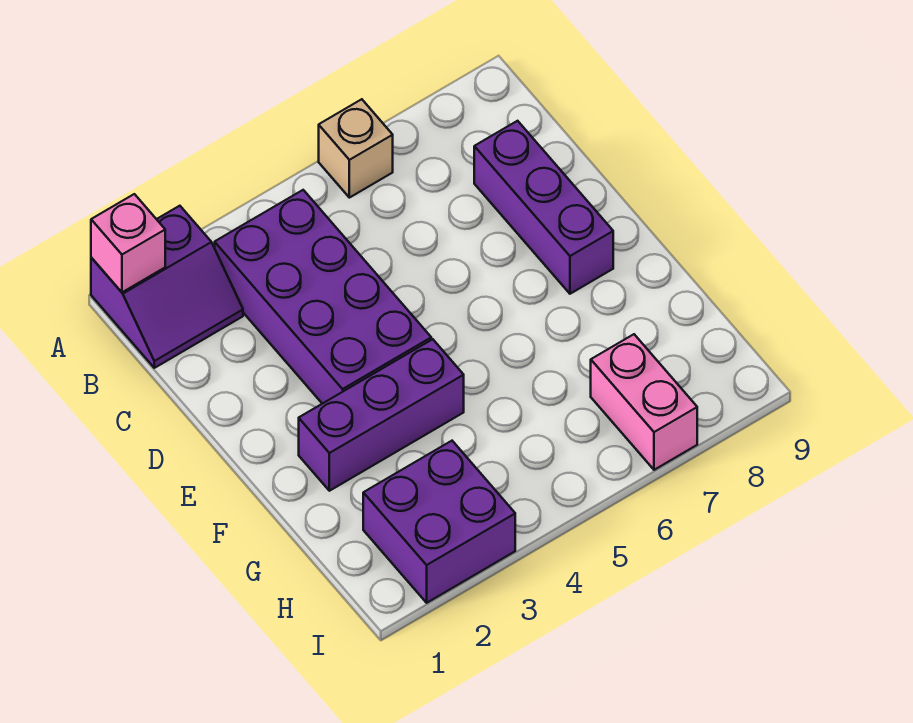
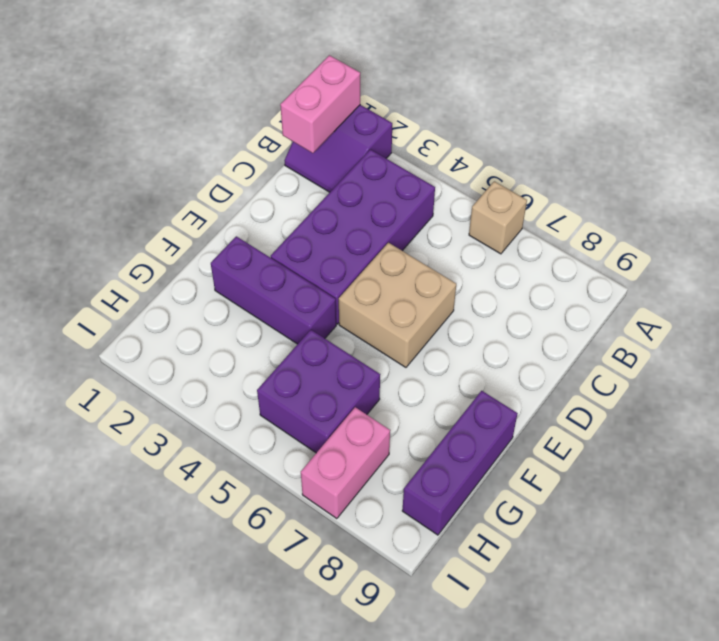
pink brick A1 level 2 -> pink brick A1:B1 level 2
purple brick C8:E8 level 1 -> purple brick F9:H9 level 1
none -> tan brick D5:E6 level 1
purple brick H2:I3 level 1 -> purple brick G5:H6 level 1

